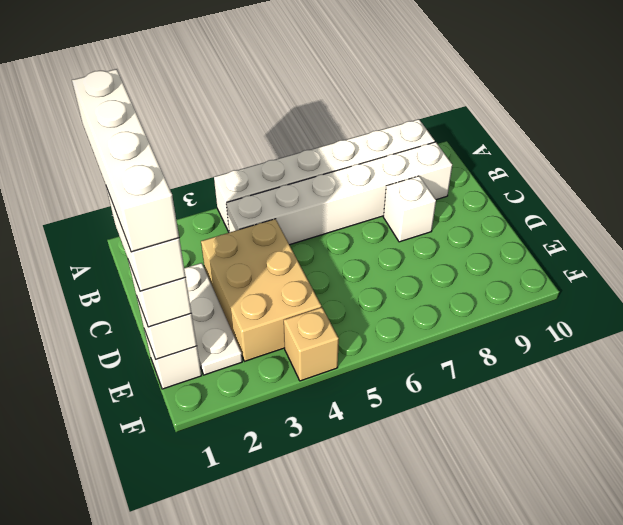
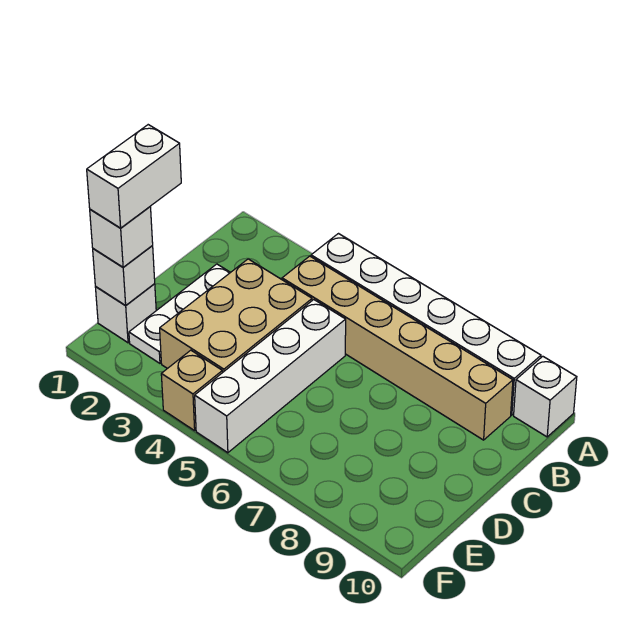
white brick B1:E1 level 5 -> white brick C5:F5 level 1
white brick B4:B9 level 1 -> tan brick B4:B9 level 1
white brick C8 level 1 -> white brick A10 level 1

